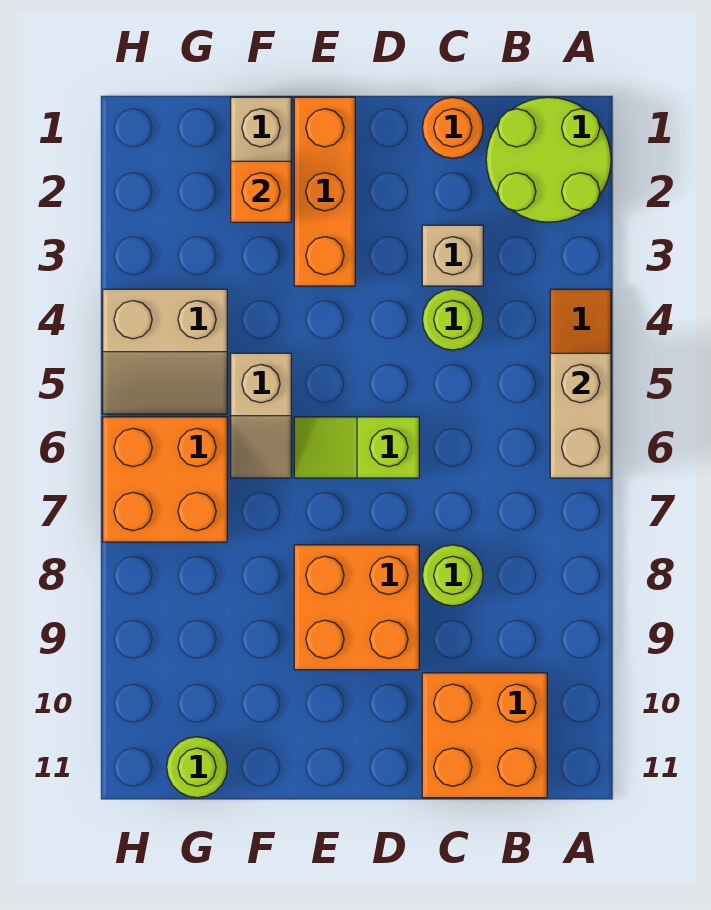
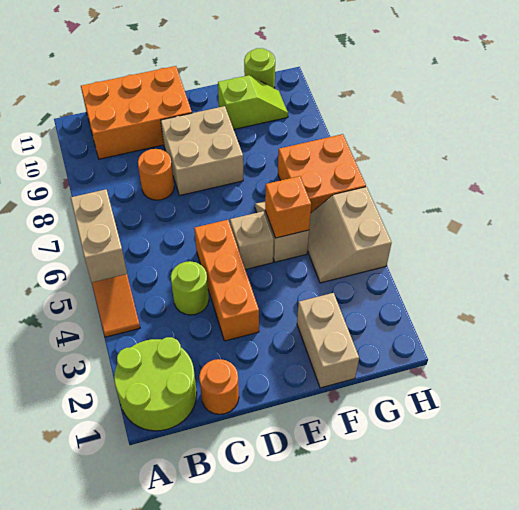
orange brick B10:C11 level 1 -> orange brick B10:D11 level 1
tan brick C3 level 1 -> tan brick E5 level 1
lime round brick C8 level 1 -> orange round brick C8 level 1
lime slope D6:E6 level 1 top D -> lime slope F10:G10 level 1 top F
orange brick D8:E9 level 1 -> tan brick D8:E9 level 1
orange brick E1:E3 level 1 -> orange brick D3:D5 level 1
orange brick F2 level 2 -> orange brick F5 level 2
tan slope G4:H5 level 1 top 4 -> tan slope G4:H5 level 1 top H

